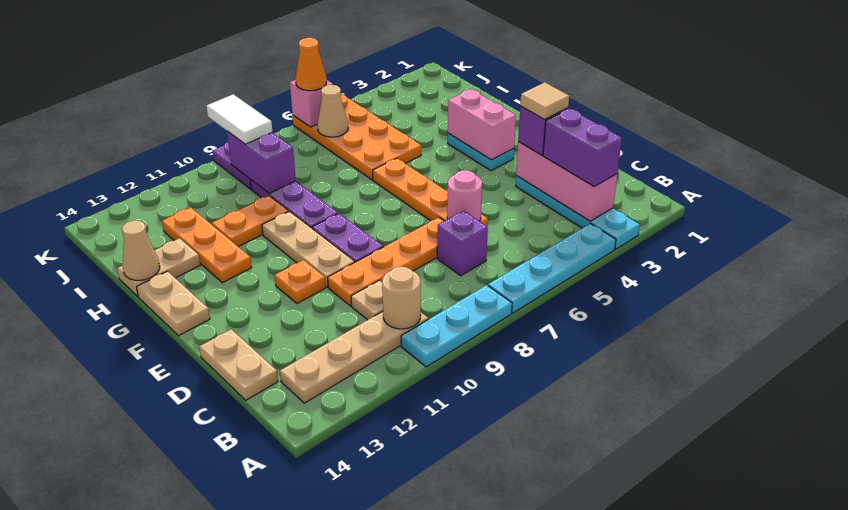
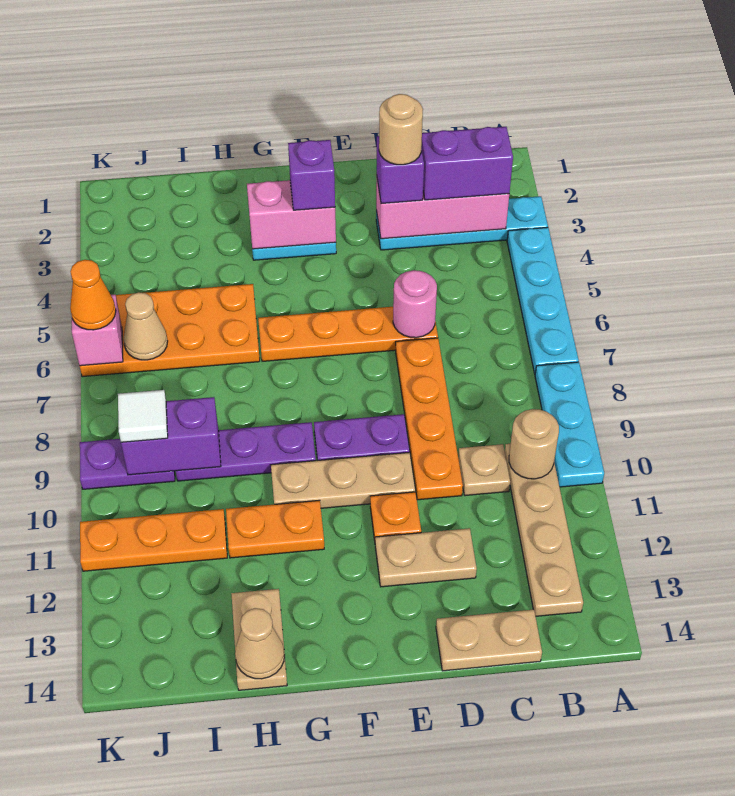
purple brick C7 level 1 -> purple brick F3 level 3
tan tile D3 level 4 -> tan round brick D3 level 4
tan plate F14:G14 level 1 -> tan plate D12:E12 level 1
orange plate G12:I12 level 1 -> orange plate I11:K11 level 1
orange plate H10:H11 level 1 -> orange plate G11:H11 level 1
white tile J9:K9 level 3 -> white tile J9 level 3

